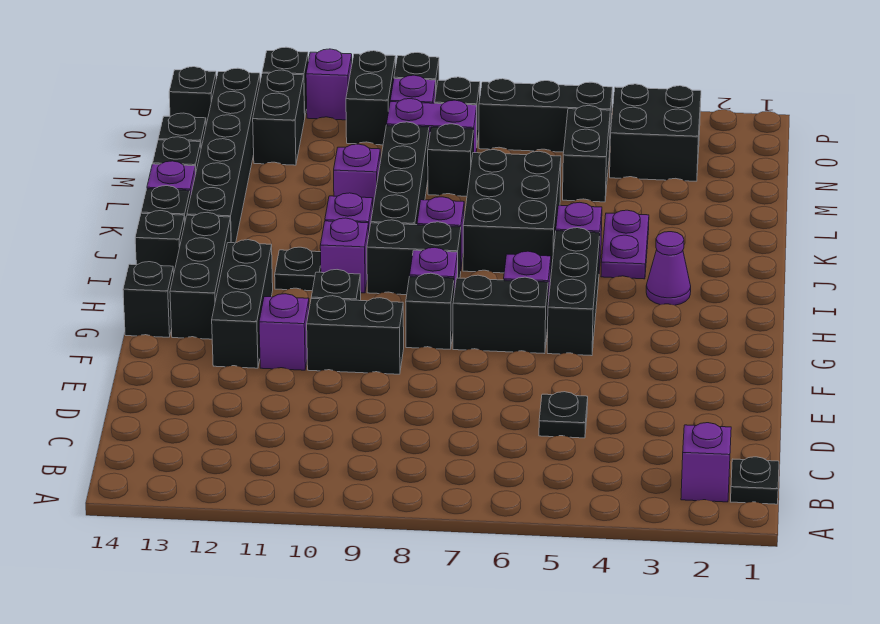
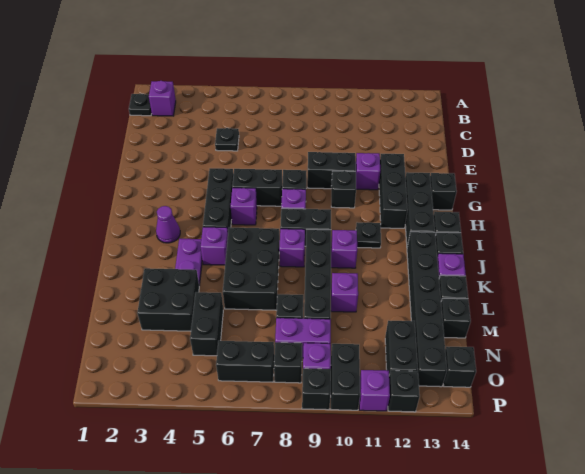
purple brick I10 level 1 -> none
black brick N3:O4 level 1 -> black brick L3:M4 level 1
black brick O5:O7 level 1 -> black brick O6:O7 level 1

